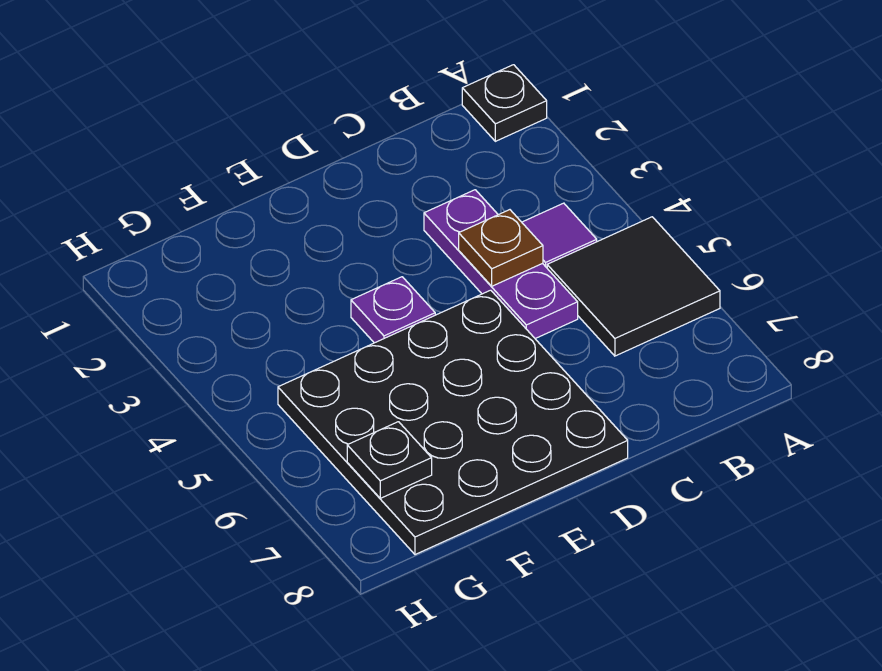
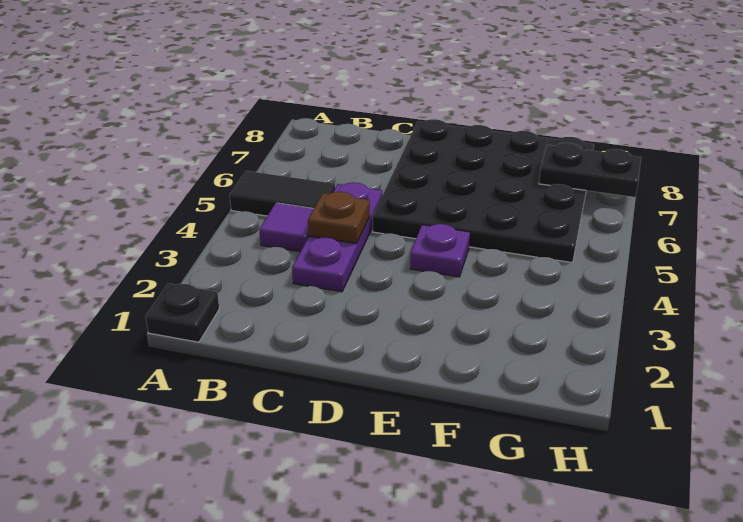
black tile A5:B6 level 1 -> black tile A5:B5 level 1
black plate G7 level 2 -> black plate G7:H7 level 2

